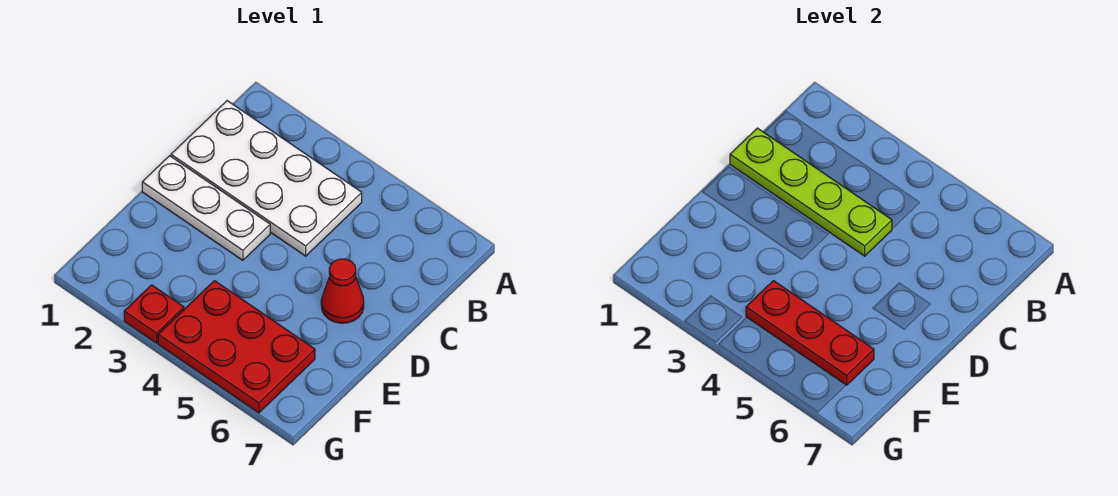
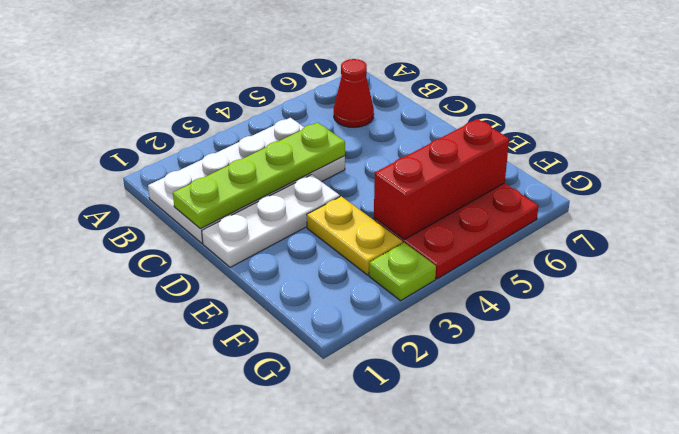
red cone D6 level 1 -> red cone B6 level 1
none -> yellow plate E3:F3 level 1
red plate F4:F6 level 2 -> red brick F4:F6 level 2
red plate G3 level 1 -> lime plate G3 level 1

